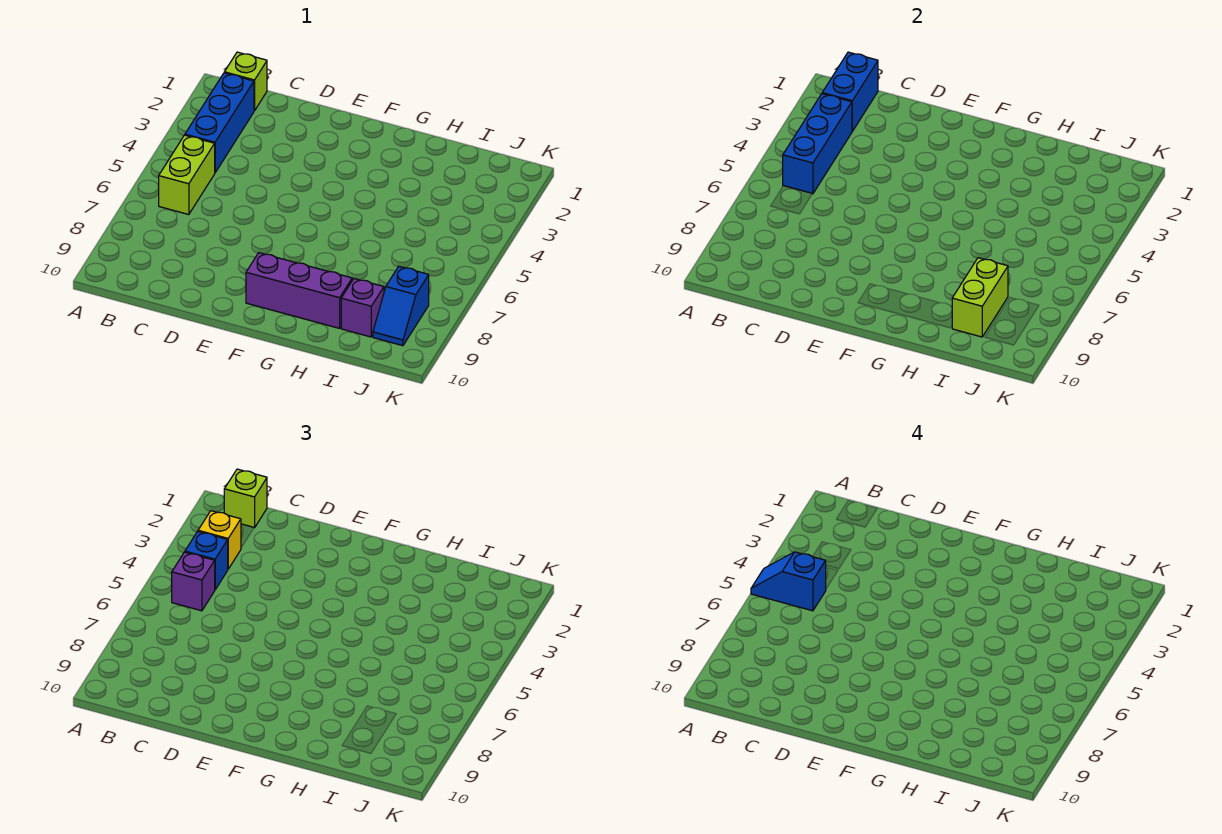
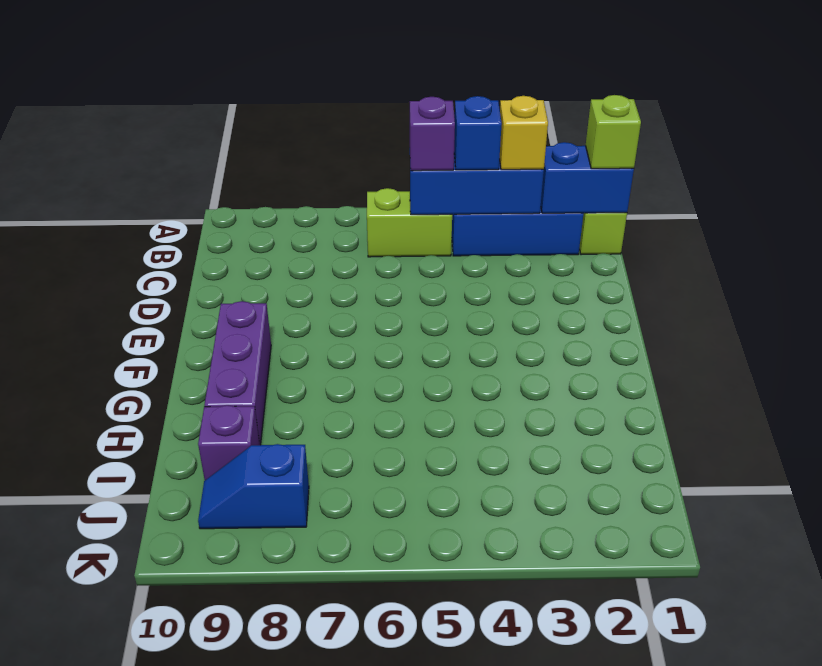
blue slope A5:B5 level 4 top B -> none
lime brick I8:I9 level 2 -> none

